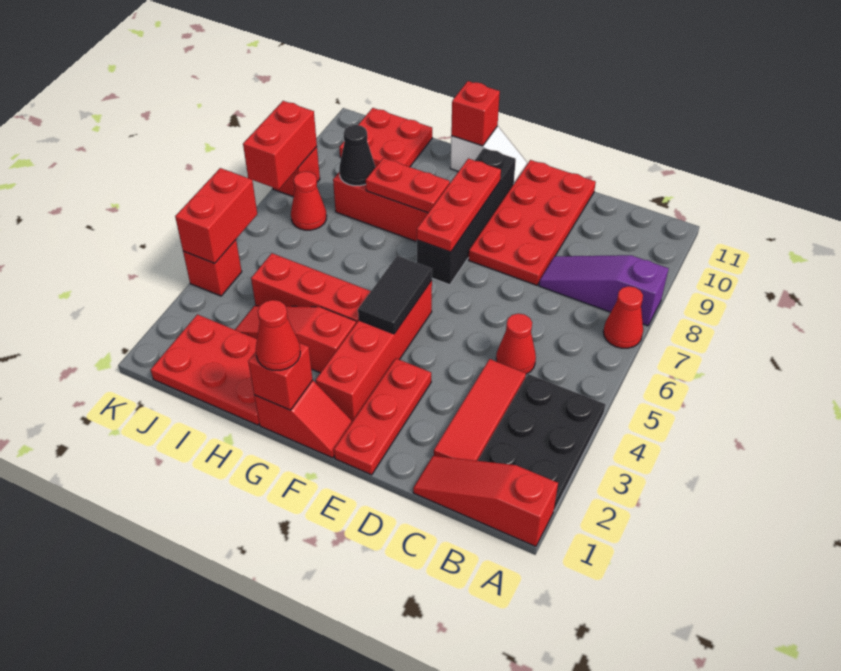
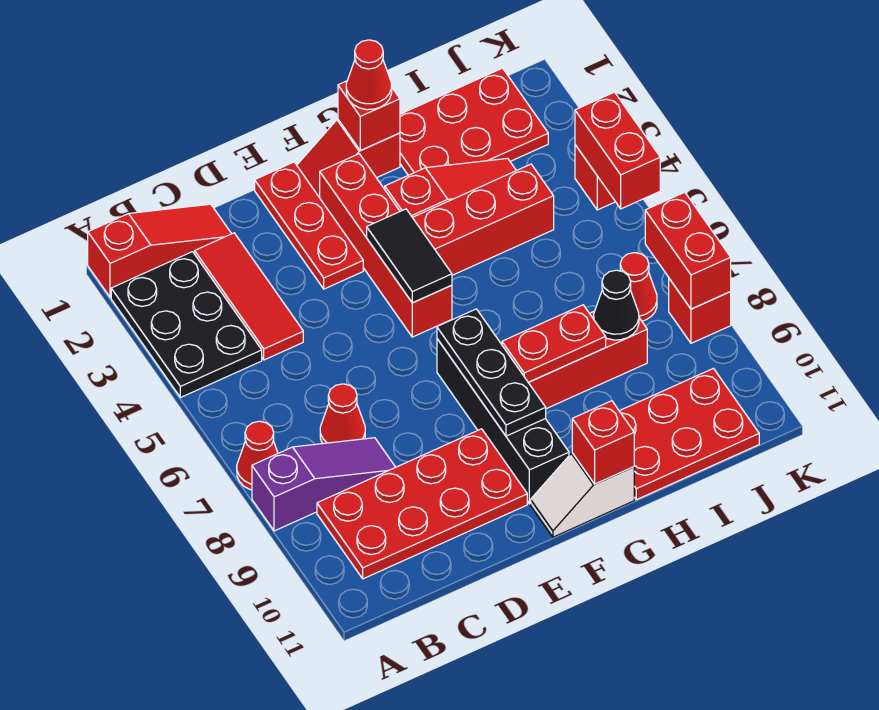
red cone C5 level 1 -> red cone C7 level 1
red plate D8:E11 level 1 -> red plate B9:E10 level 1
red plate F7:F9 level 2 -> black plate F7:F9 level 2
red plate I10:J11 level 1 -> red plate H10:J11 level 1

